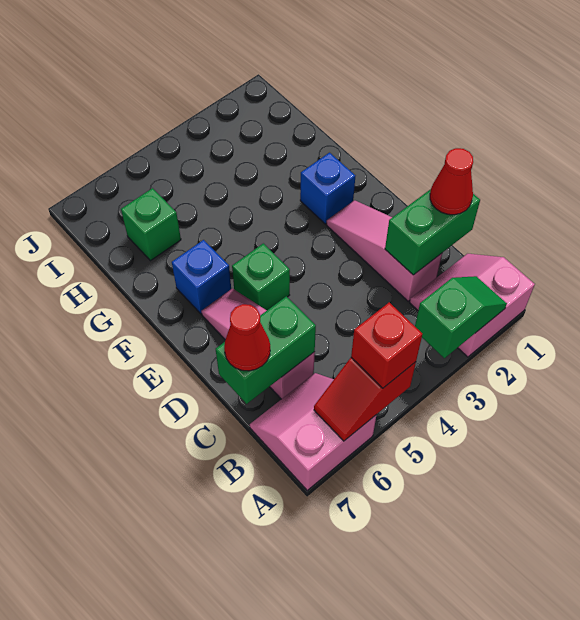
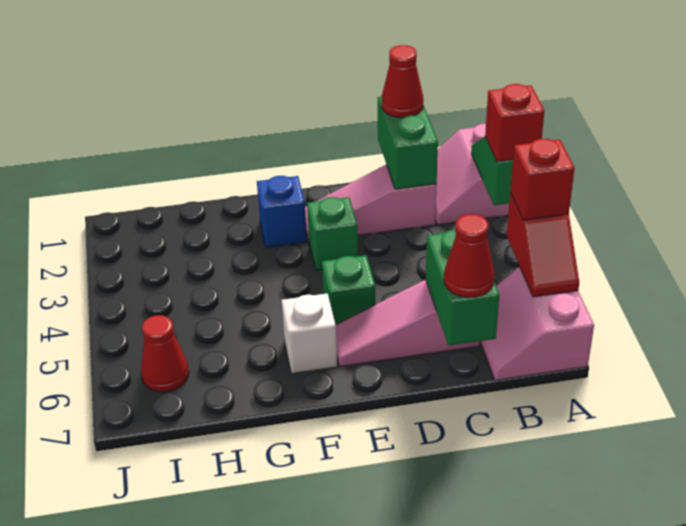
none -> red brick A3 level 3
blue brick F6 level 1 -> white brick F6 level 1
green brick H6 level 1 -> green brick E3 level 1
none -> red cone I6 level 1

